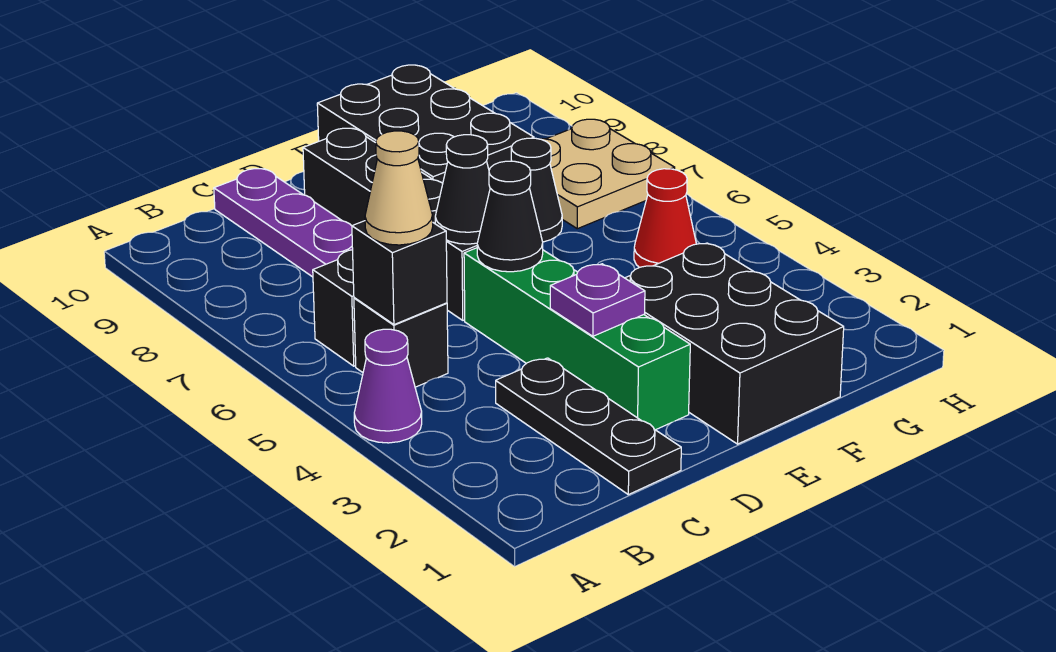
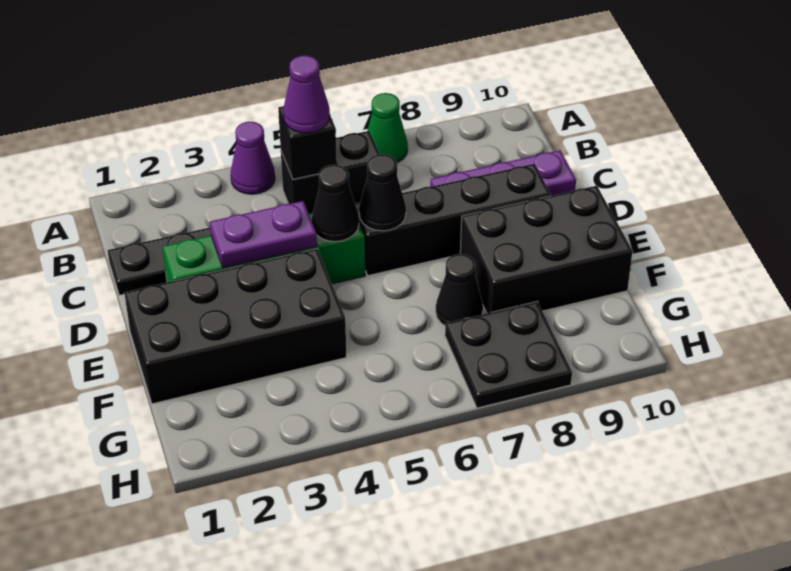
none -> green cone A7 level 1
tan cone B5 level 3 -> purple cone B5 level 3
purple plate D3 level 2 -> purple plate D3:D4 level 2
black brick E1:F3 level 1 -> black brick E1:F4 level 1
red cone G5 level 1 -> none
tan plate G7:H8 level 1 -> black plate G7:H8 level 1

